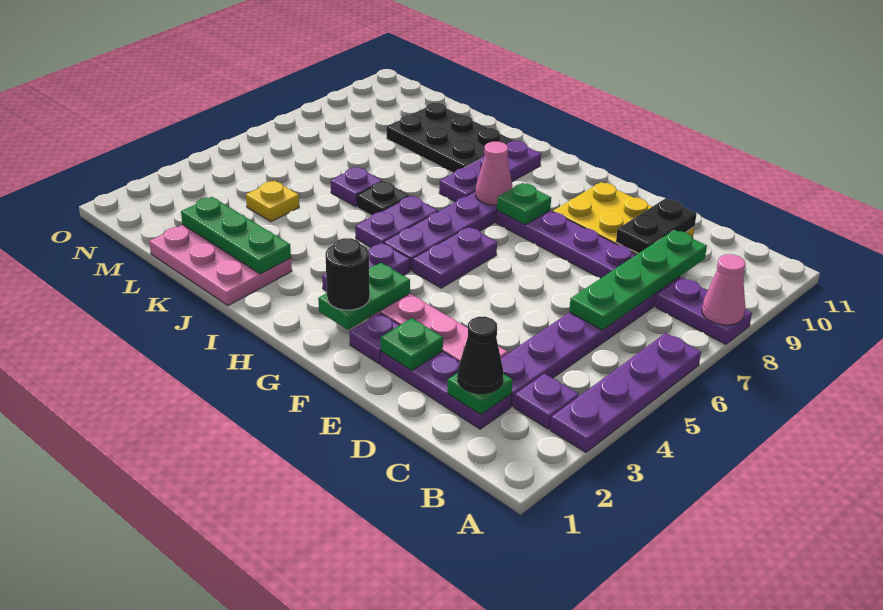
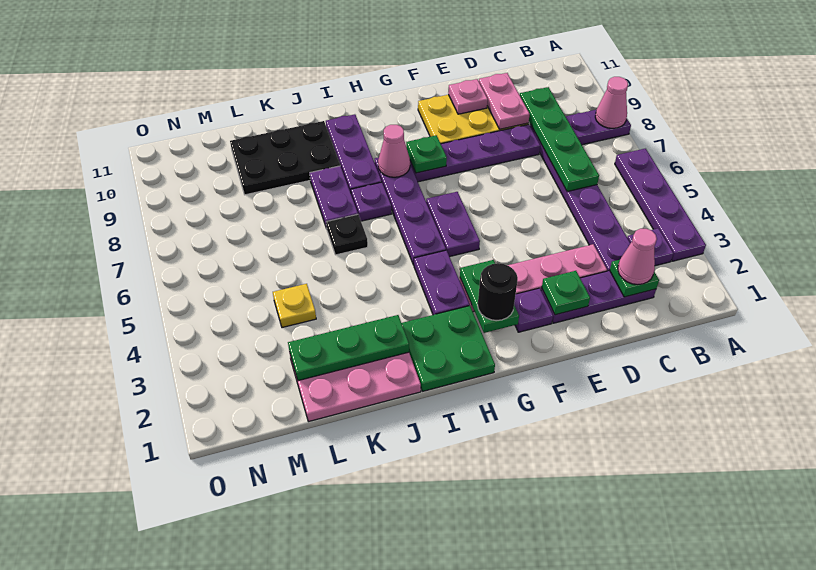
black cone C2 level 3 -> pink cone C2 level 3
black plate D9:D10 level 2 -> pink plate D9:D10 level 2
none -> pink plate E10 level 2
none -> green plate H1:I2 level 1
purple plate I5:I6 level 1 -> purple plate J7:J8 level 1
purple plate K6 level 1 -> purple plate I7 level 1

